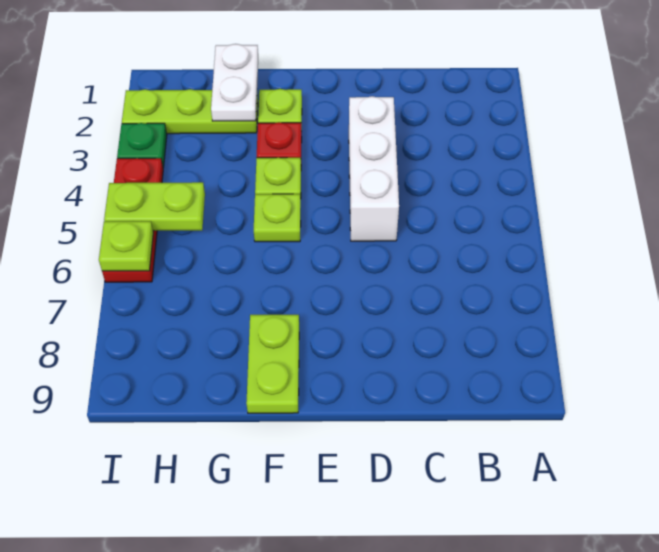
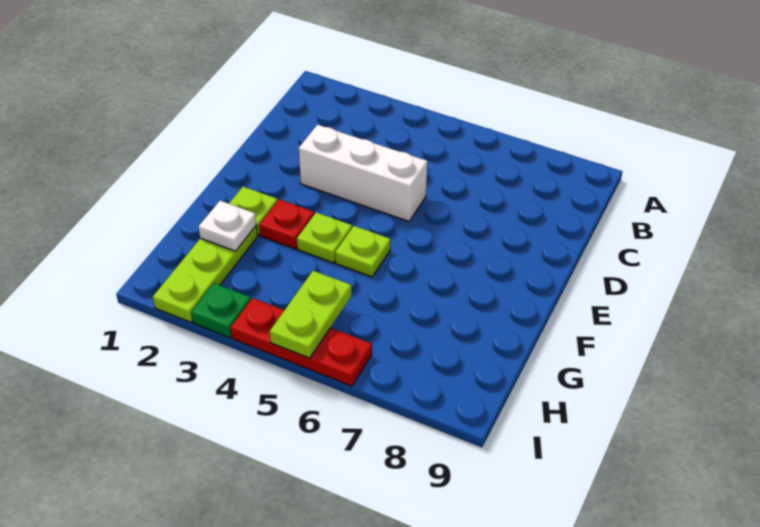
lime plate F8:F9 level 1 -> none
white plate G1:G2 level 2 -> white plate G2 level 2
lime plate I6 level 2 -> none

